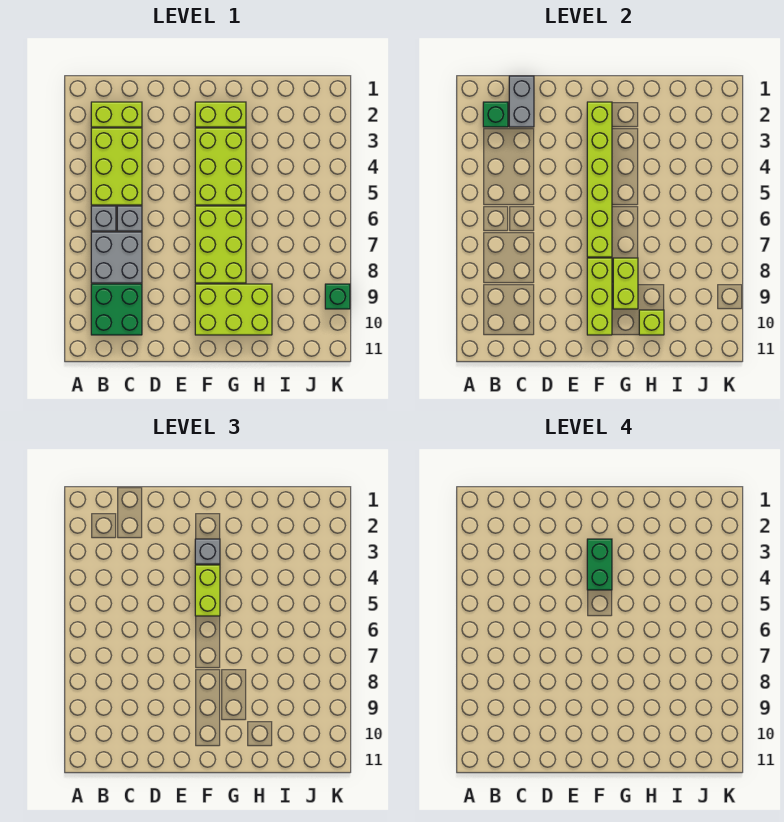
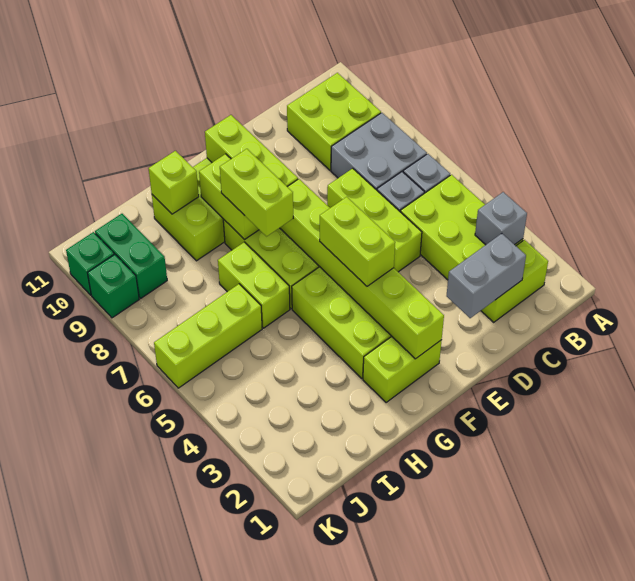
green brick B2 level 2 -> green brick K10 level 1
green brick B9:C10 level 1 -> lime brick B9:C10 level 1
grey brick C1:C2 level 2 -> grey brick C2:D2 level 2
none -> lime brick D5:D7 level 1
grey brick F3 level 3 -> grey brick B3 level 2
green brick F3:F4 level 4 -> green brick J9:J10 level 1
none -> lime brick G7:G8 level 3
none -> lime brick H6:H7 level 1
none -> lime brick I6:K6 level 1

